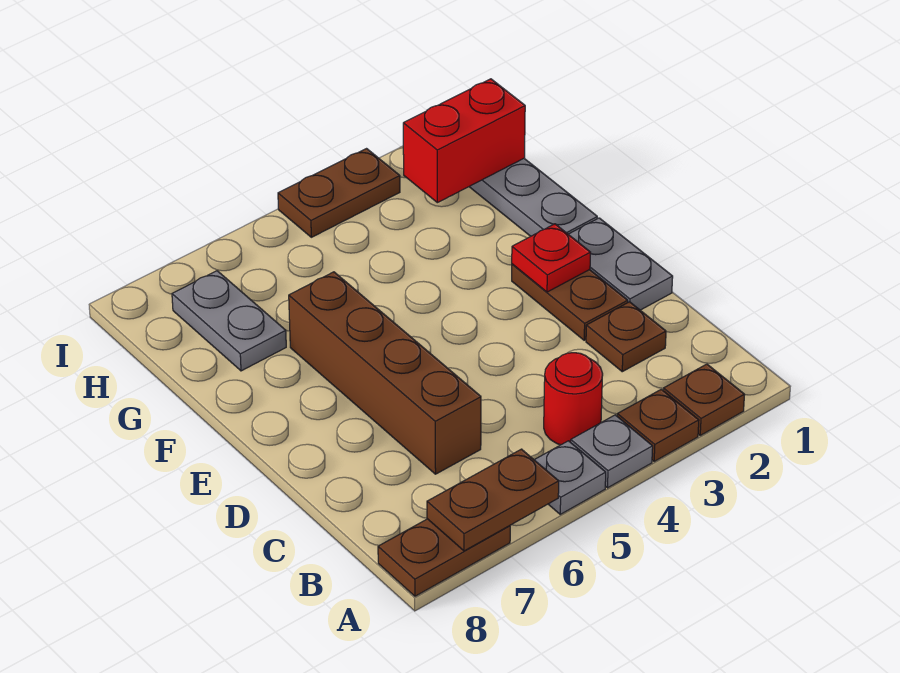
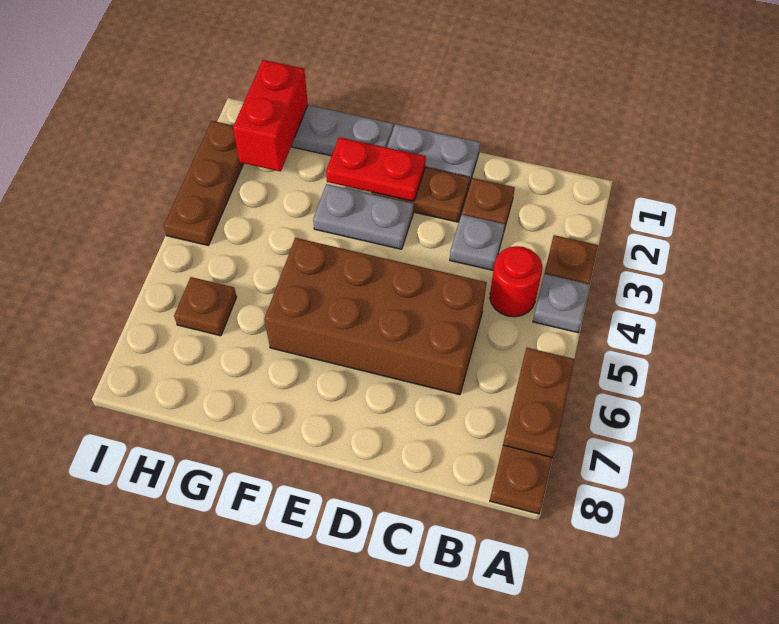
brown plate A2 level 1 -> brown plate H6 level 1
grey plate A5 level 1 -> grey plate C3 level 1
brown brick C6:F6 level 1 -> brown brick C5:F6 level 1
red plate E2 level 2 -> red plate E2:F2 level 2
grey plate G7:H7 level 1 -> grey plate E3:F3 level 1
brown plate I3:I4 level 1 -> brown plate I2:I4 level 1

